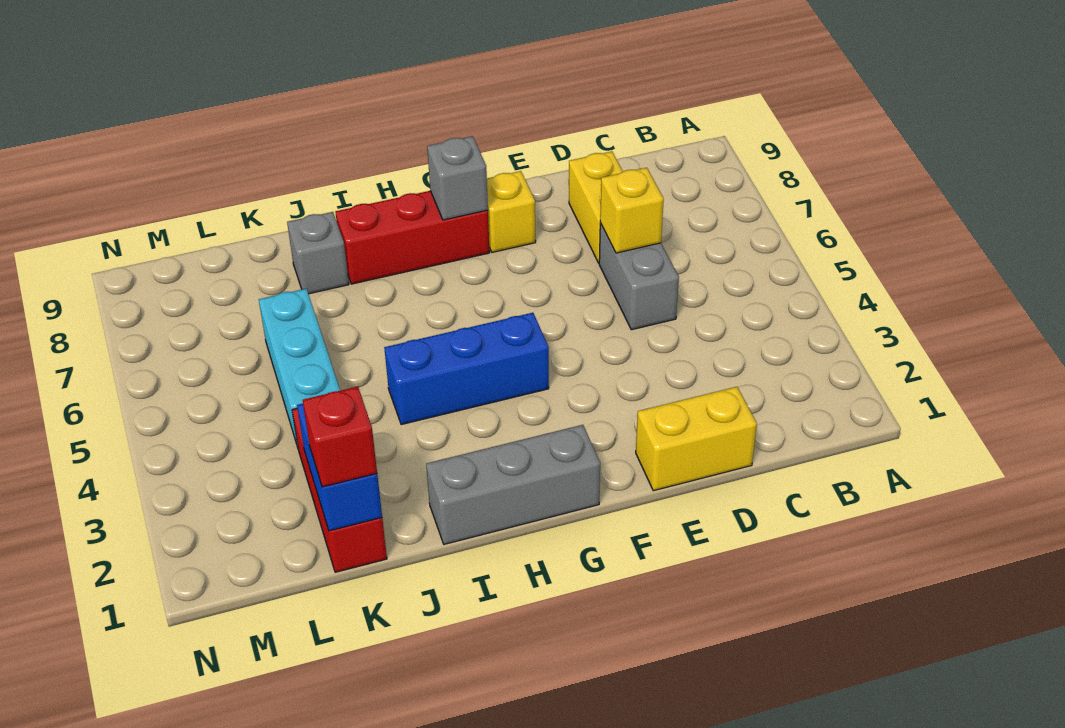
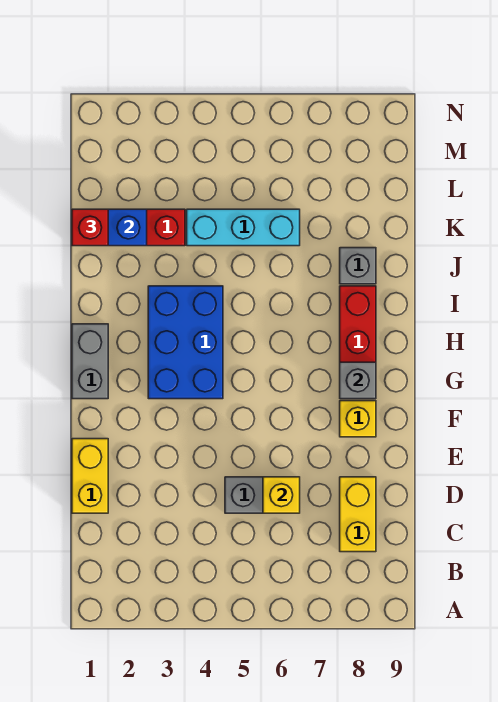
yellow brick D7:D8 level 1 -> yellow brick C8:D8 level 1
grey brick G1:I1 level 1 -> grey brick G1:H1 level 1
blue brick G4:I4 level 1 -> blue brick G3:I4 level 1

